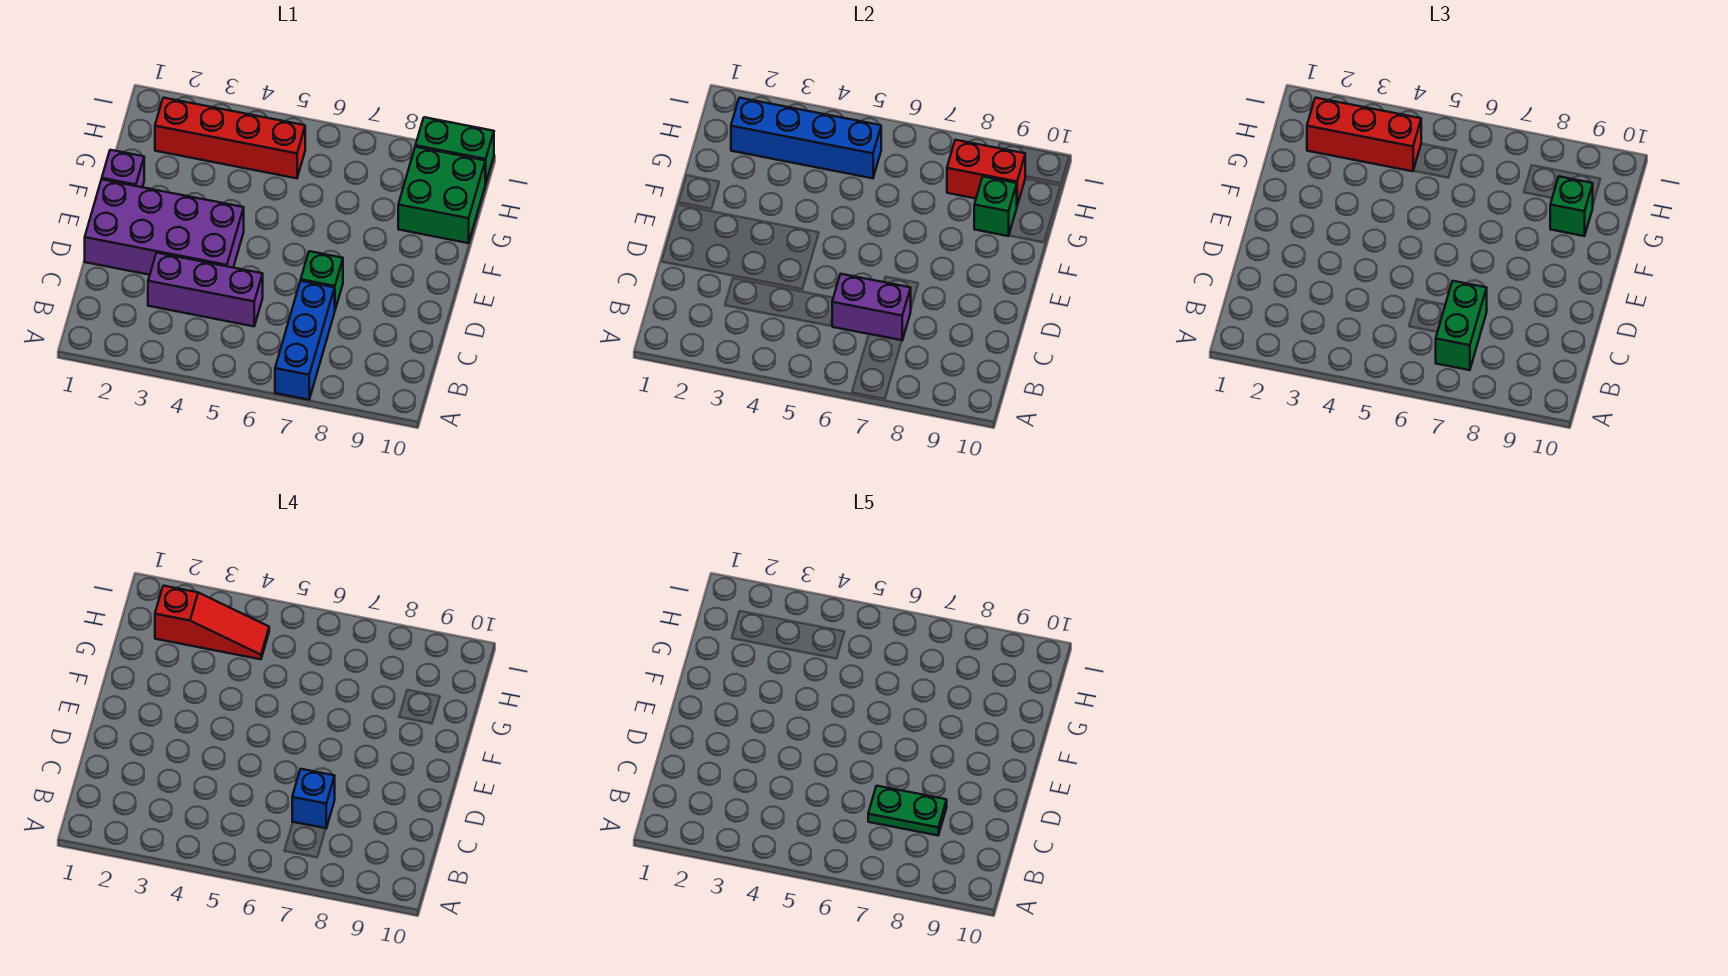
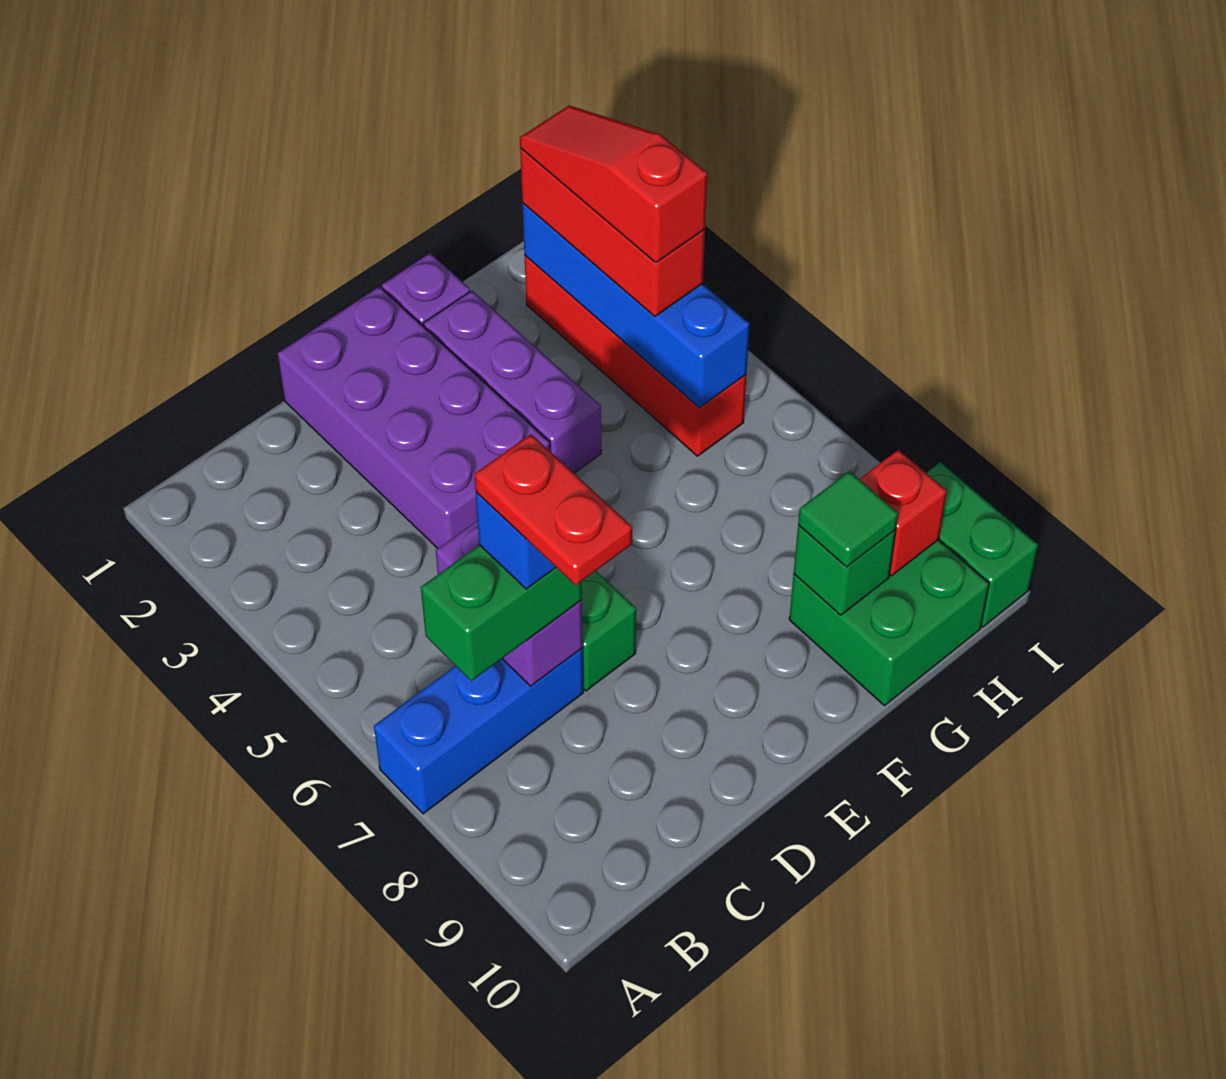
purple brick C3:C5 level 1 -> purple brick F2:F4 level 1
green plate C7:C8 level 5 -> red plate C7:C8 level 5
green brick G9 level 3 -> green tile G9 level 3
red slope H2:H4 level 4 top 2 -> red slope H2:H4 level 4 top 4
red brick H8:H9 level 2 -> red brick H9 level 2

